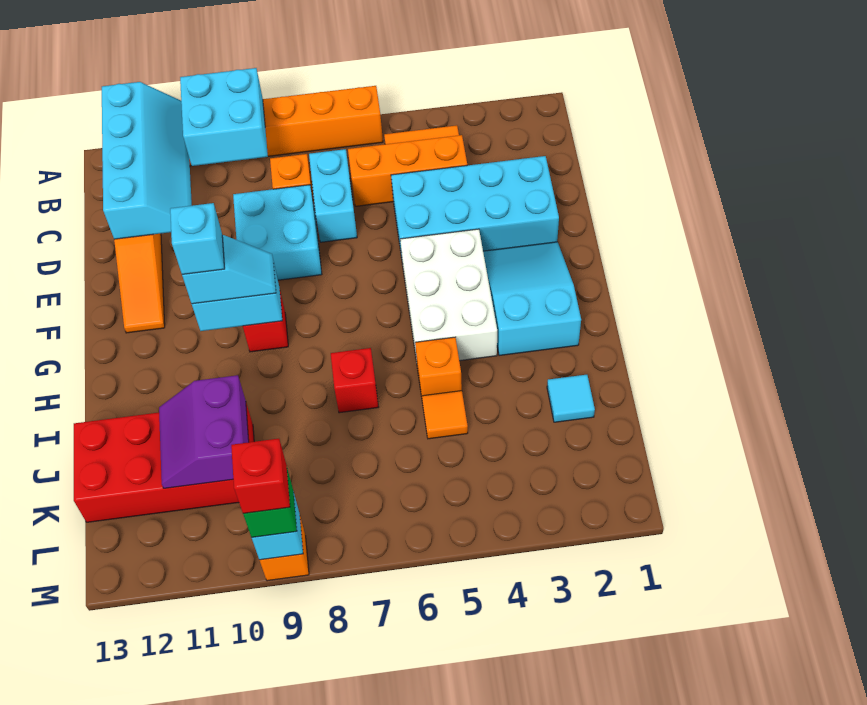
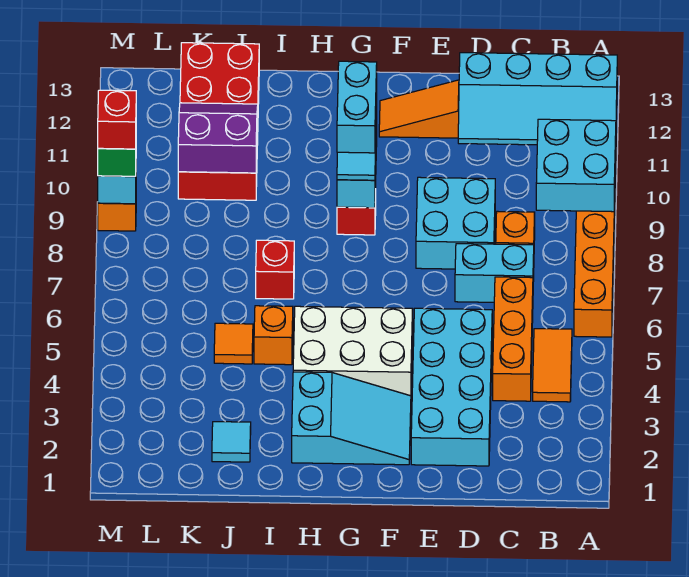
cyan brick G10 level 4 -> cyan brick G9:G10 level 4

